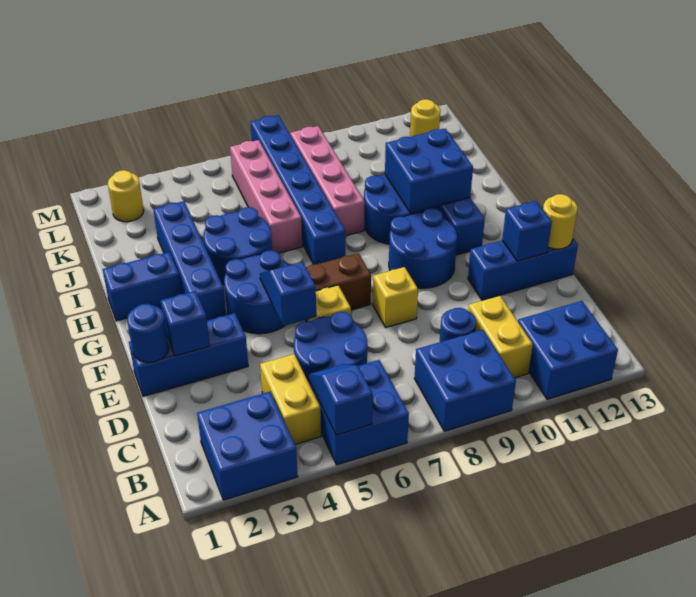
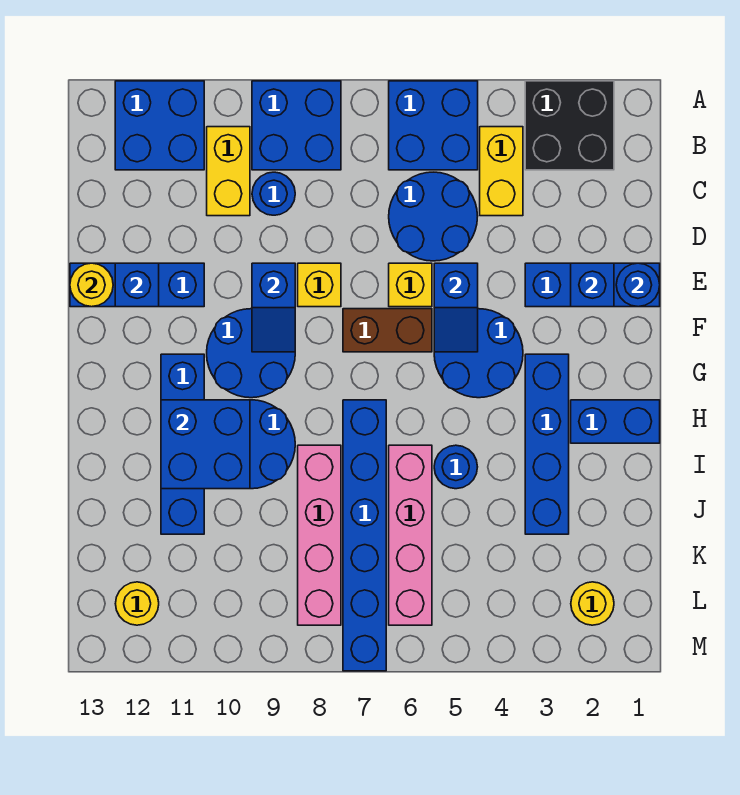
blue brick A2:B3 level 1 -> black brick A2:B3 level 1
blue slope A5:B5 level 2 top A -> blue slope E9:F9 level 2 top E
blue round brick H4:I5 level 1 -> blue round brick I5 level 1

